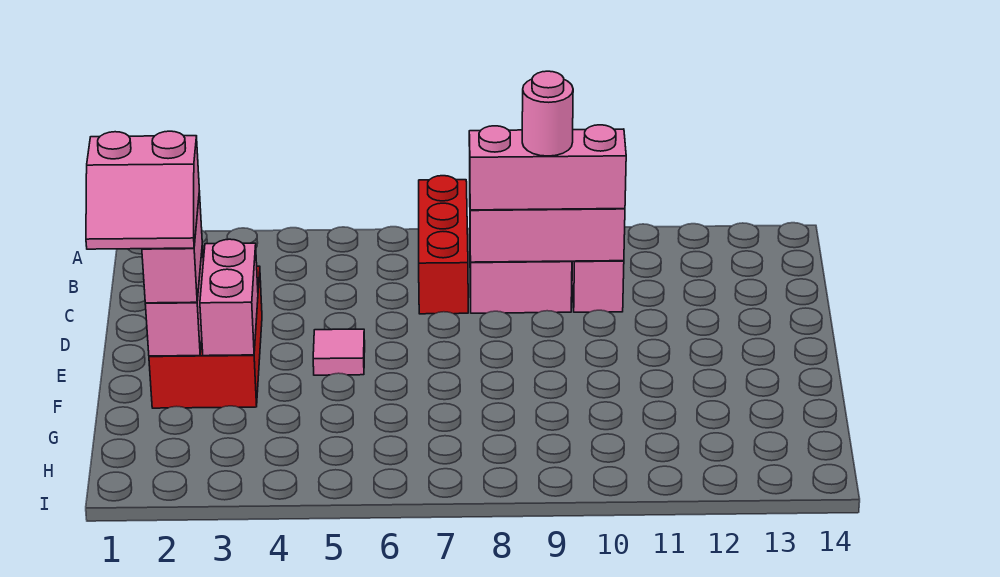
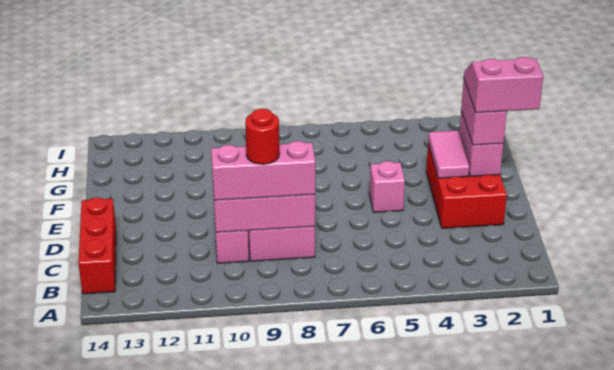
red brick A7:C7 level 1 -> red brick B14:D14 level 1
pink round brick C9 level 4 -> red round brick C9 level 4
pink brick E3:F3 level 2 -> pink tile E3:F3 level 2
pink tile E5 level 1 -> pink brick E5 level 1

